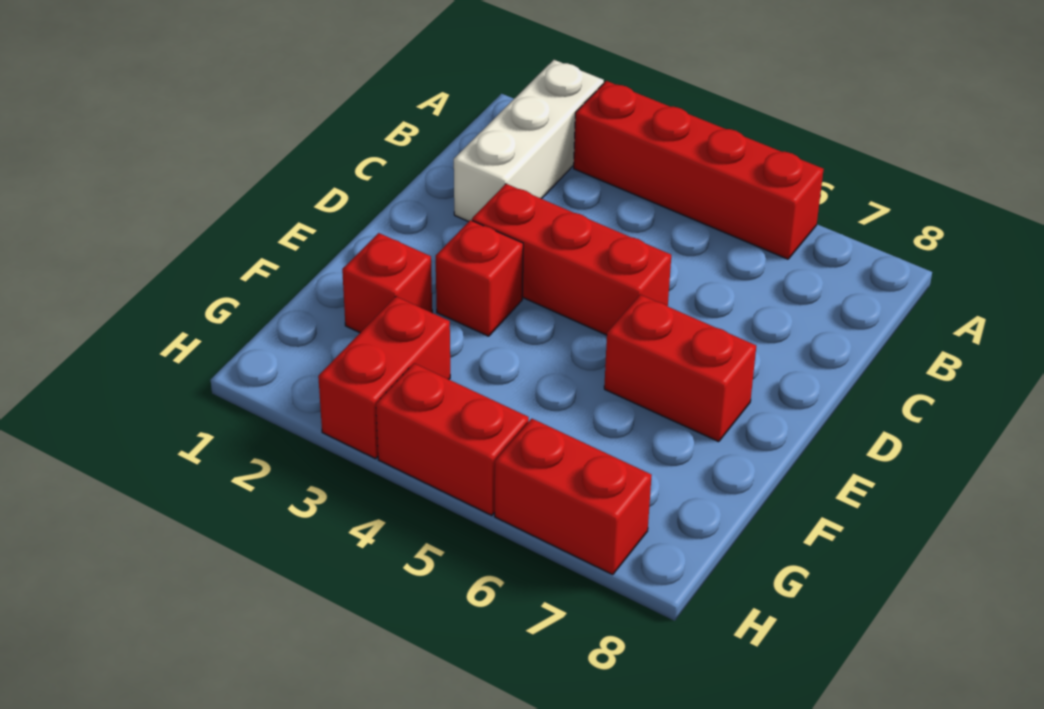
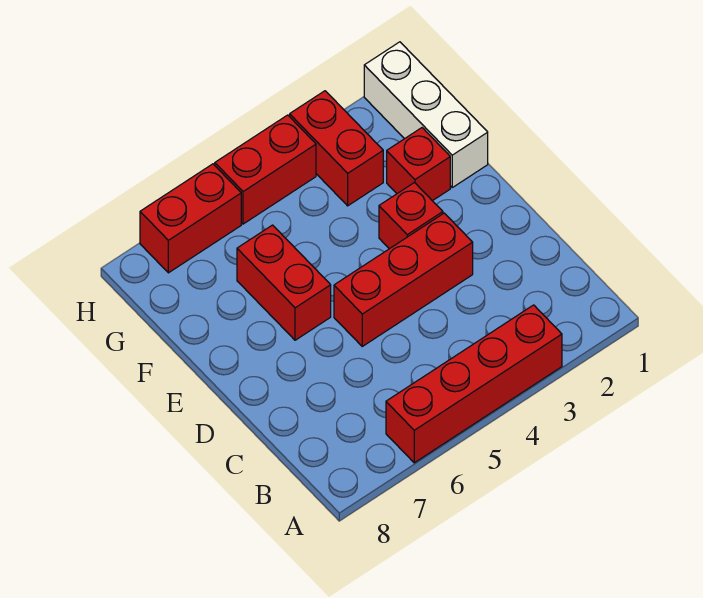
white brick A2:C2 level 1 -> white brick F1:H1 level 1
red brick E6:E7 level 1 -> red brick E6:F6 level 1

